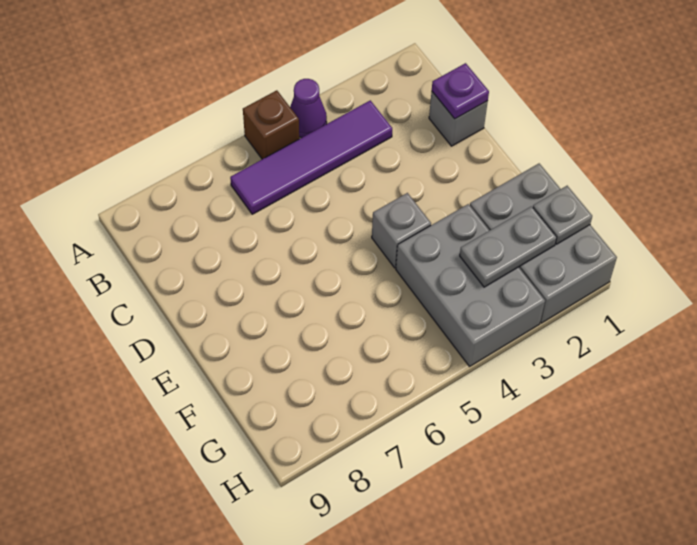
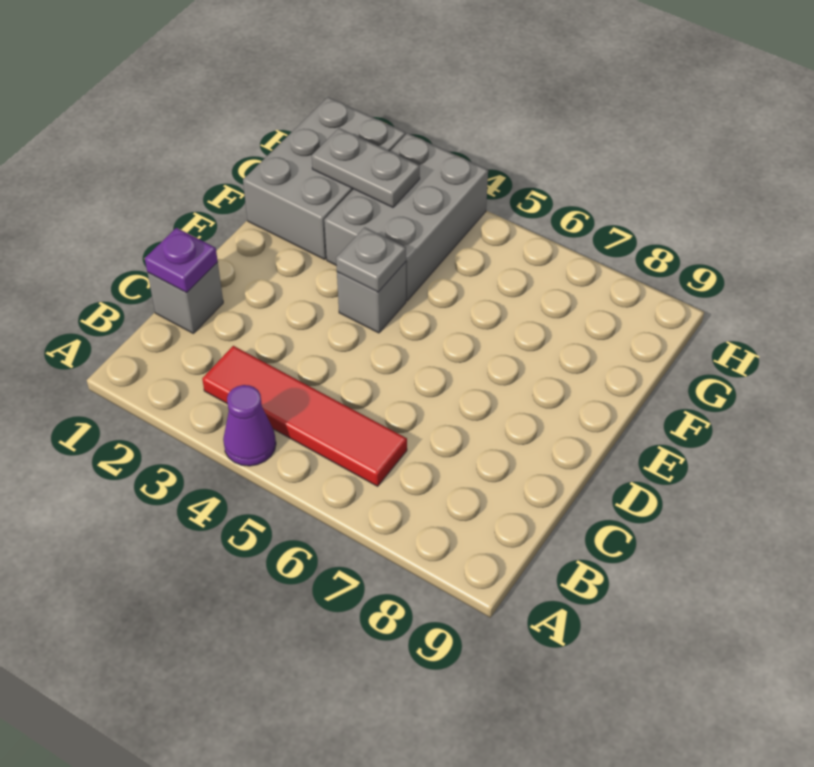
brown brick A5 level 1 -> none
purple tile B3:B6 level 1 -> red tile B3:B6 level 1
grey plate G1 level 2 -> grey plate E4 level 2

